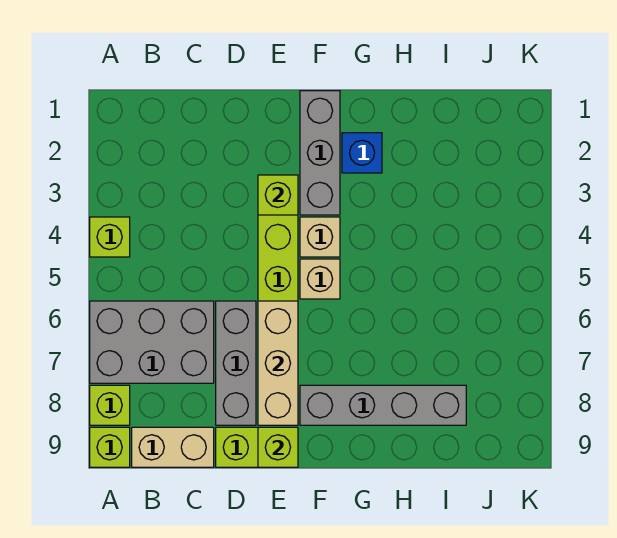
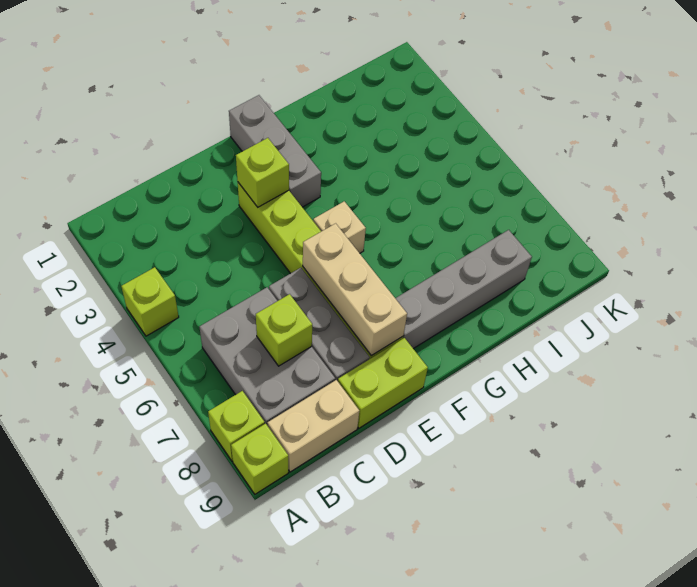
grey brick A6:C7 level 1 -> grey brick B6:C8 level 1
lime brick E9 level 2 -> lime brick C7 level 2
tan brick F4 level 1 -> none
blue brick G2 level 1 -> none

